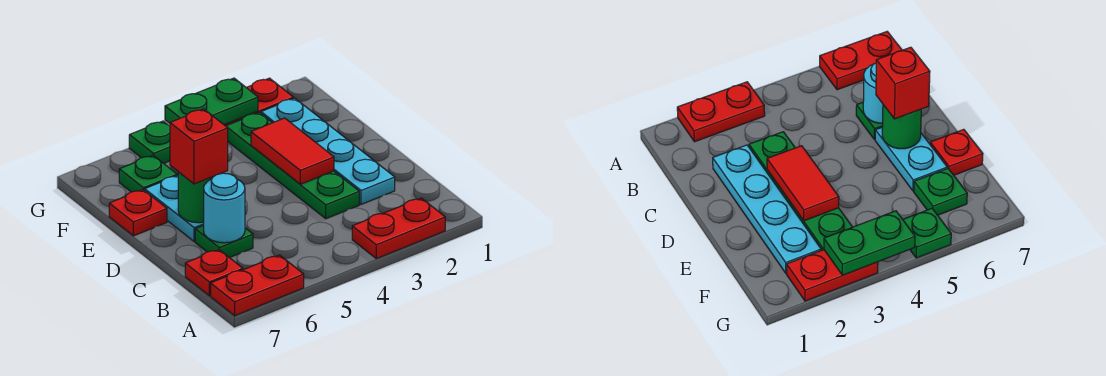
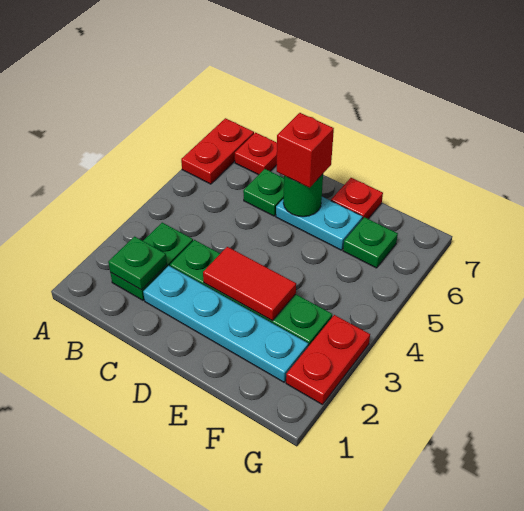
red plate A2:A3 level 1 -> none
cyan round brick C6 level 2 -> none
green plate G3:G4 level 2 -> green plate B2:B3 level 1
green plate G5 level 1 -> green plate B2 level 2

